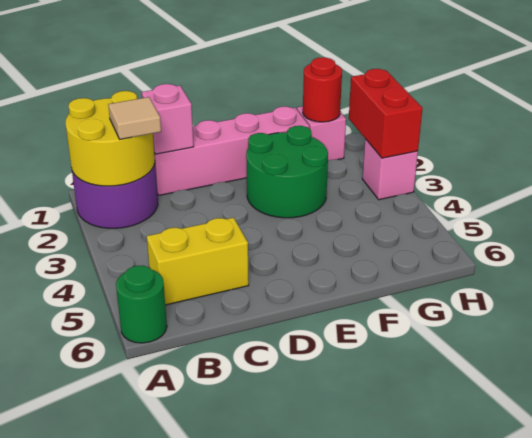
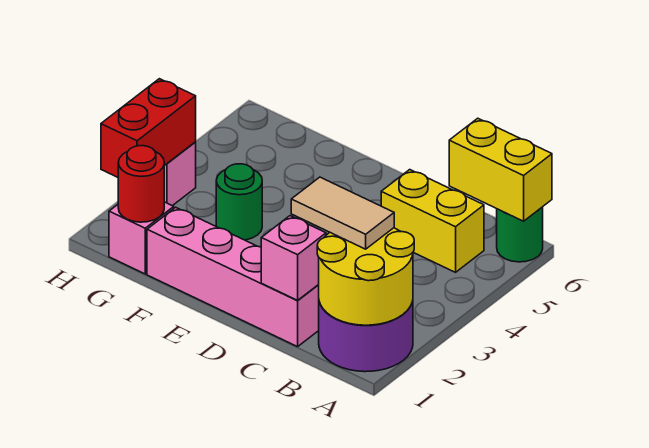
none -> yellow brick A6:B6 level 2
tan tile B2 level 3 -> tan tile B2:C2 level 3
green round brick E2:F3 level 1 -> green round brick F3 level 1

